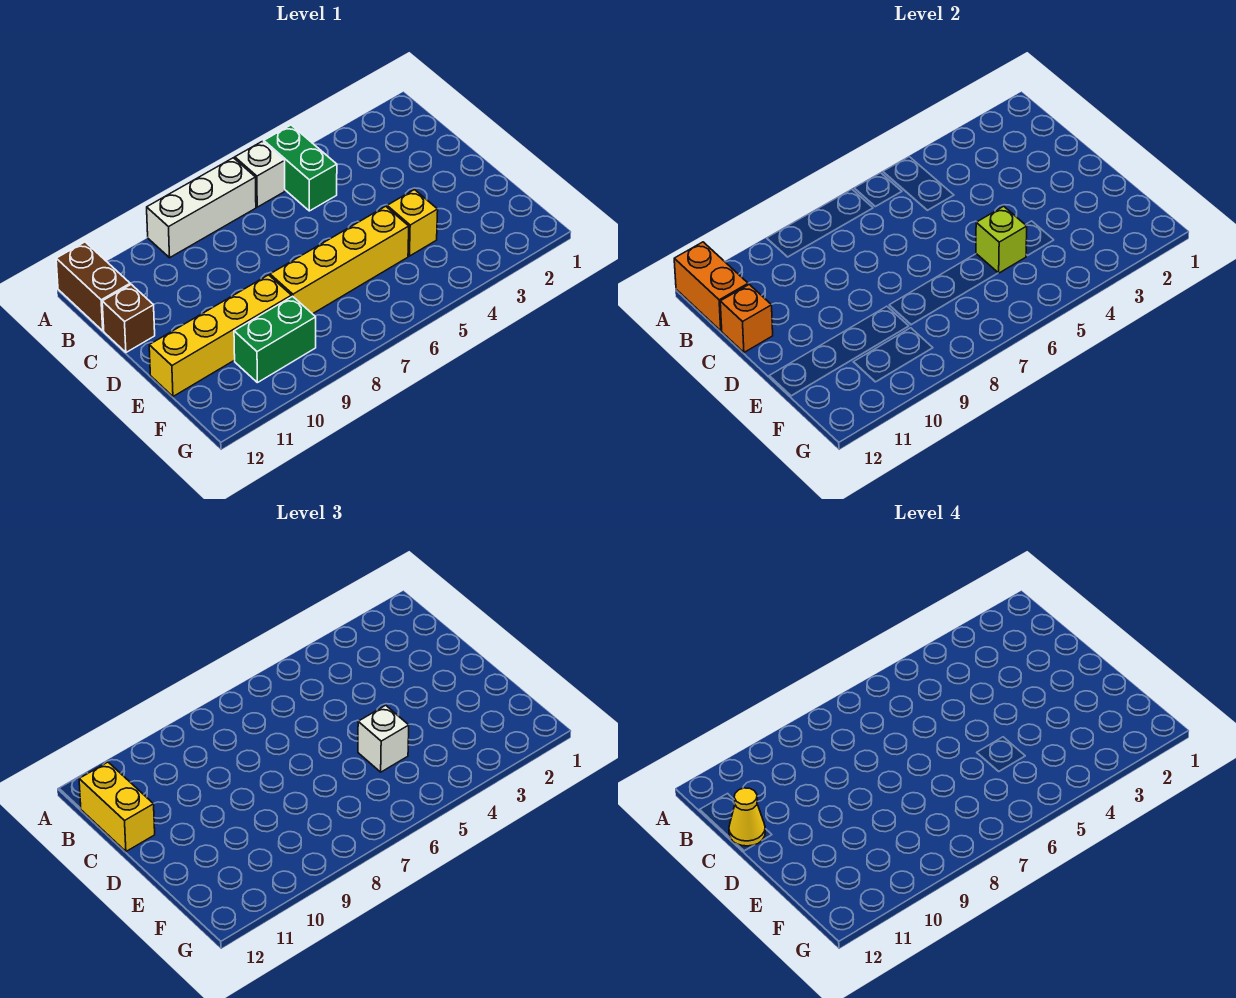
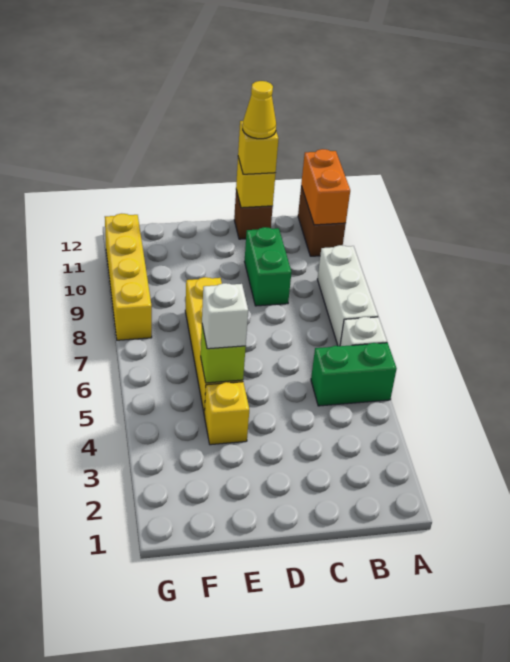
brown brick A12:B12 level 1 -> brown brick A11:A12 level 1
orange brick A12:B12 level 2 -> orange brick A11:A12 level 2
yellow brick B12:C12 level 3 -> yellow brick C12 level 3
orange brick C12 level 2 -> yellow brick C12 level 2
yellow brick E9:E12 level 1 -> yellow brick G8:G11 level 1
green brick F9:F10 level 1 -> green brick C9:C10 level 1

